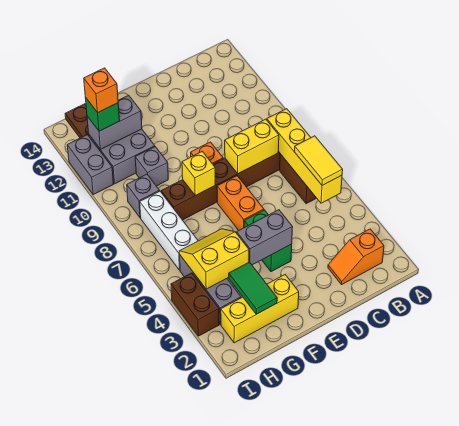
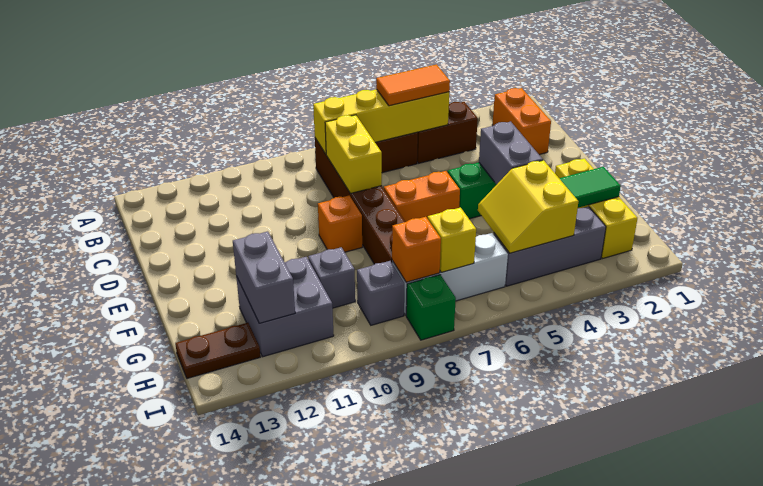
orange slope B2:C2 level 1 top B -> orange brick B2:C2 level 1
yellow tile B5:B6 level 3 -> orange tile B5:B6 level 3
yellow brick F8 level 2 -> yellow brick H7 level 2
green brick H12 level 3 -> green brick I8 level 1
orange brick H12 level 4 -> orange brick H8 level 2
brown brick I3:I4 level 1 -> brown brick B4:B5 level 1
grey brick I11:I12 level 1 -> none

